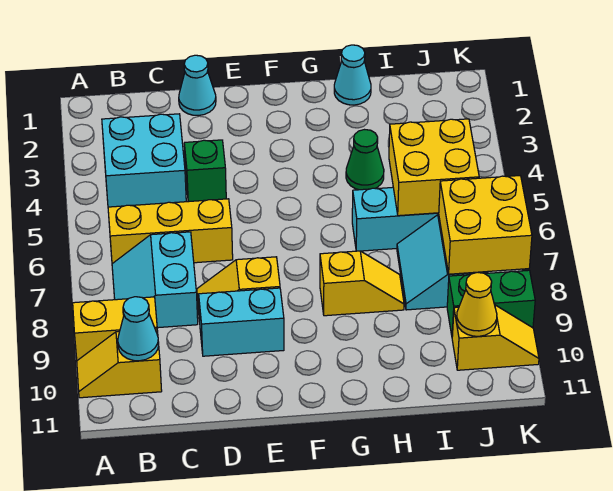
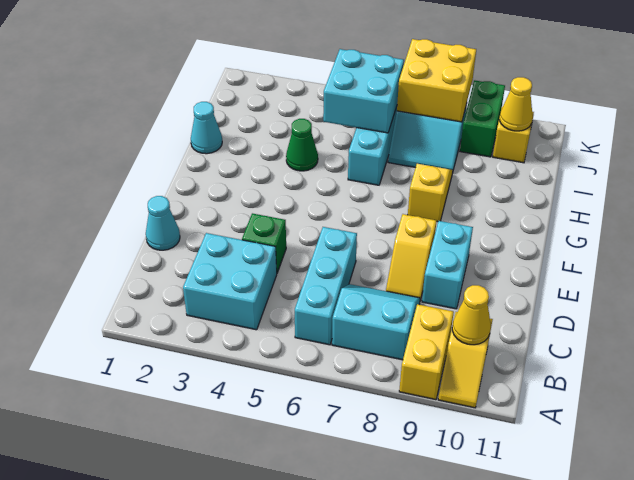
yellow brick B6:D6 level 1 -> cyan brick B6:D6 level 1
cyan slope B7:C8 level 1 top C -> cyan slope B7:C8 level 1 top B
cyan cone B10 level 2 -> yellow cone B10 level 2
yellow brick I5:J6 level 2 -> cyan brick I5:J6 level 2

